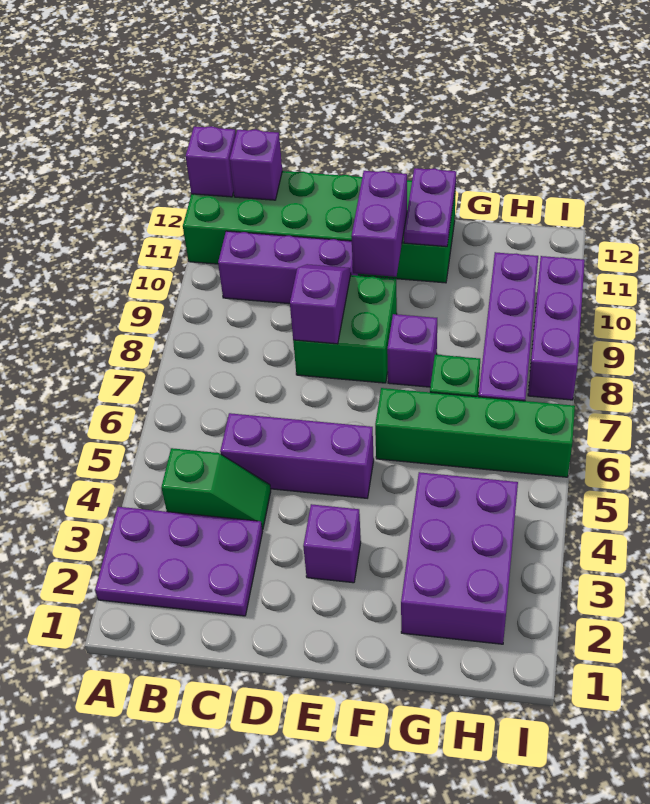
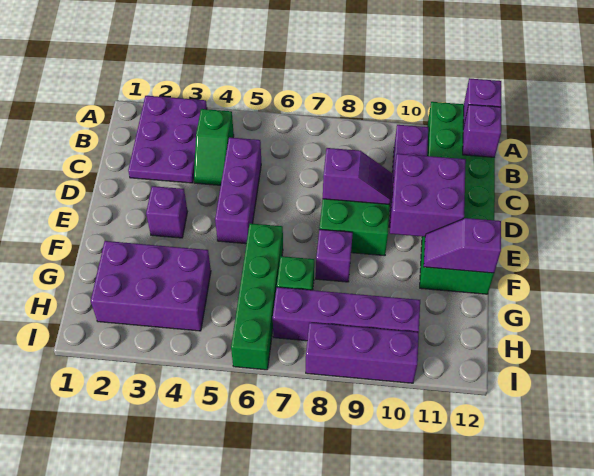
purple brick E10:E11 level 2 -> purple brick D10:E11 level 2
purple plate F11:F12 level 2 -> purple slope F11:F12 level 2 top 12

